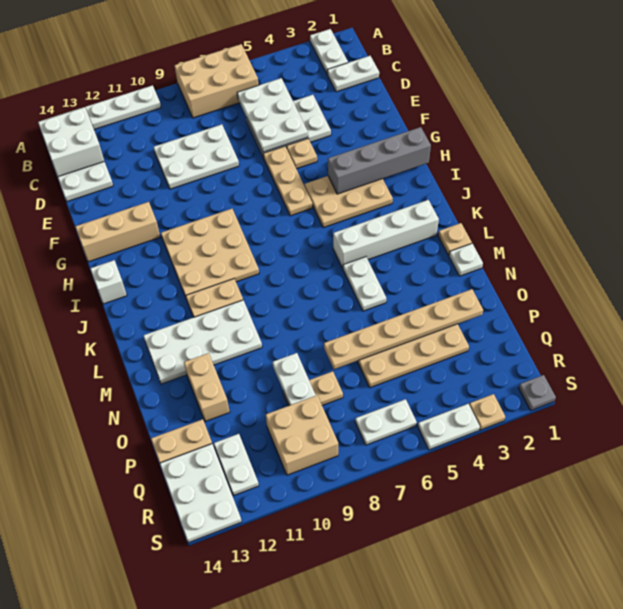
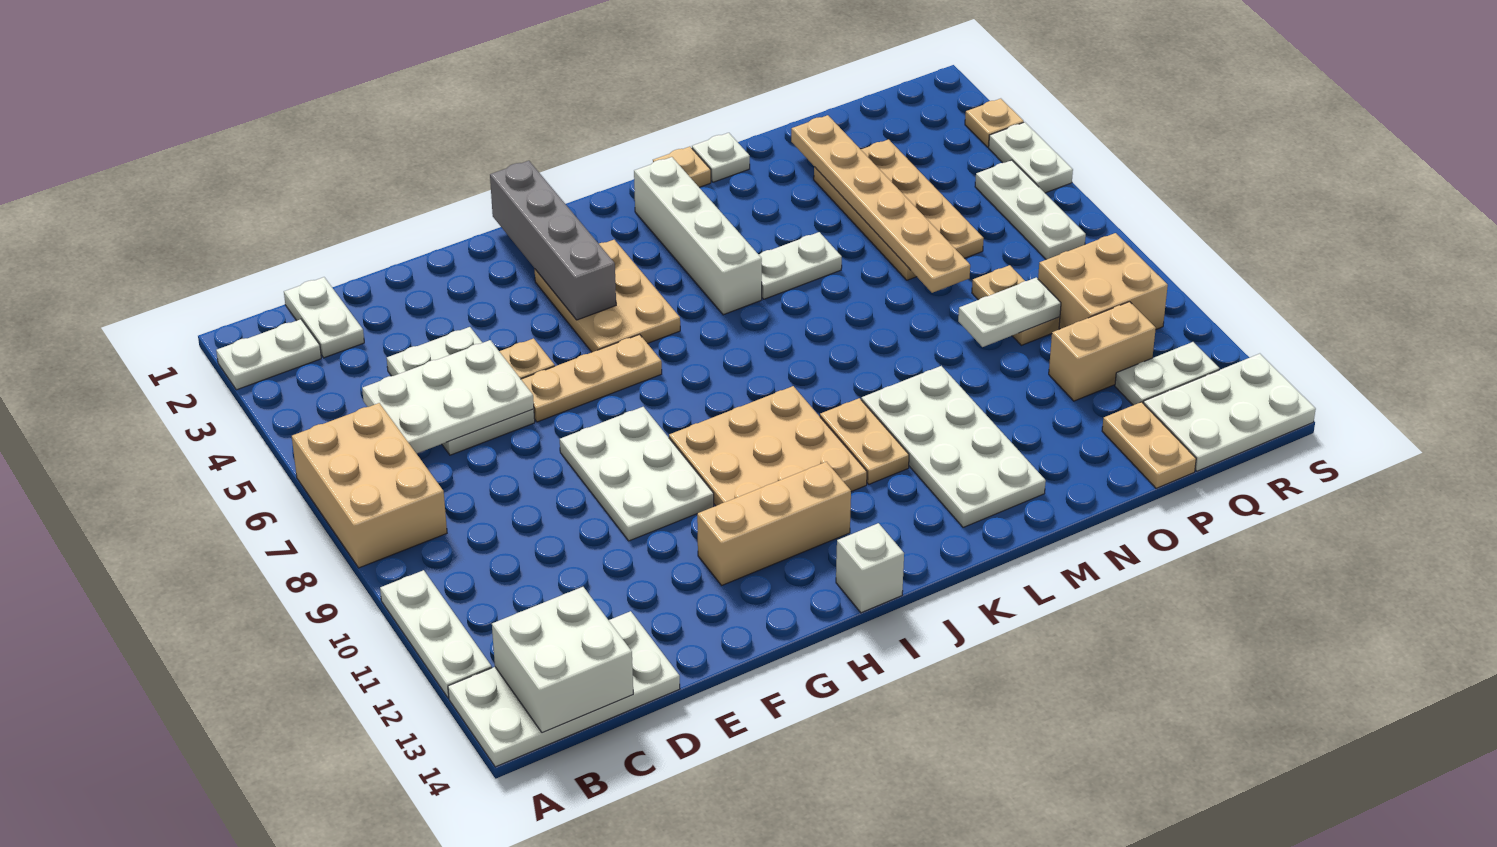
white plate D8:E10 level 1 -> white plate F8:G10 level 1
tan brick G12:G14 level 1 -> tan brick G12:I12 level 1
tan brick N12:O12 level 1 -> tan brick P11:Q11 level 1
white plate R6:R7 level 1 -> white plate R5:R7 level 1
grey plate S1 level 1 -> none

